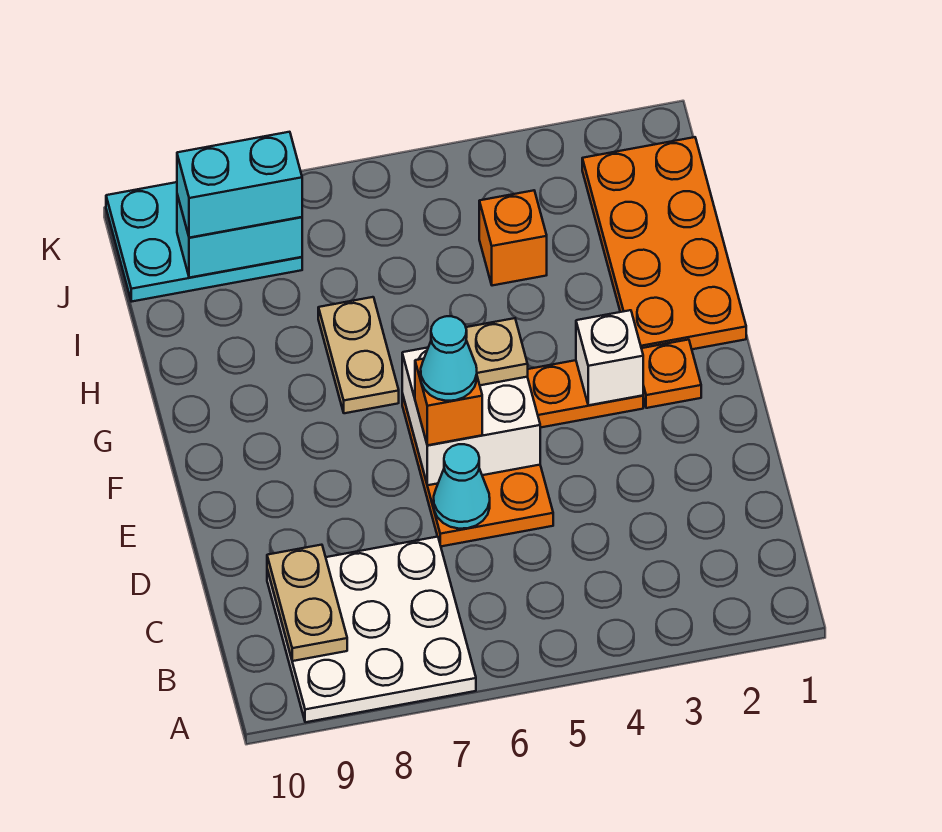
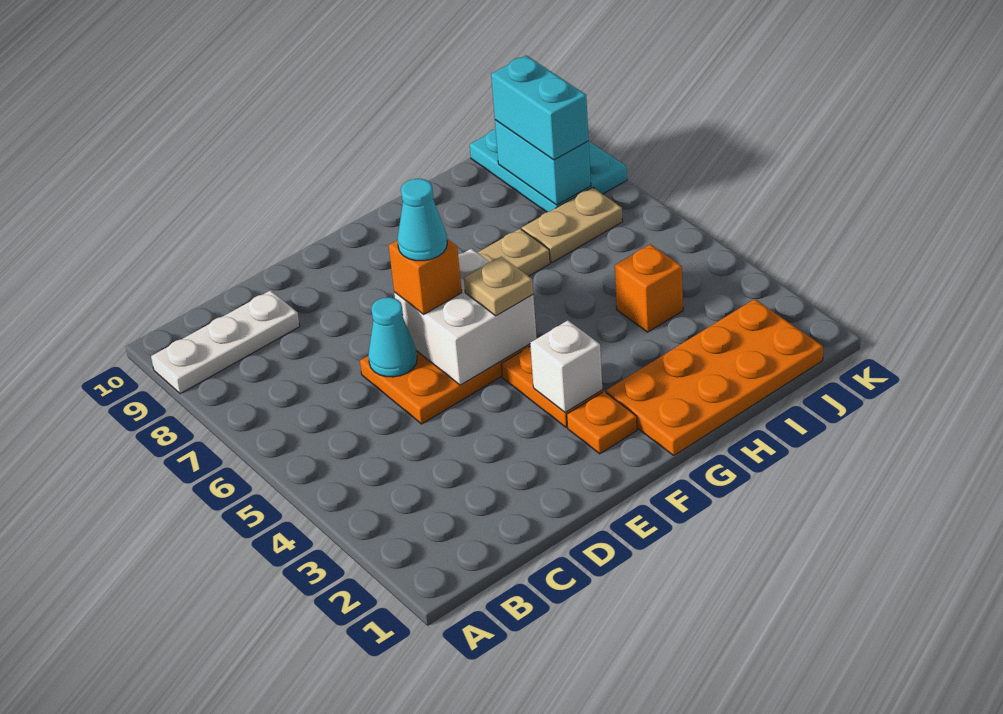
white plate A7:C9 level 1 -> white plate A9:C9 level 1
tan plate B9:C9 level 2 -> tan plate I7:J7 level 1

